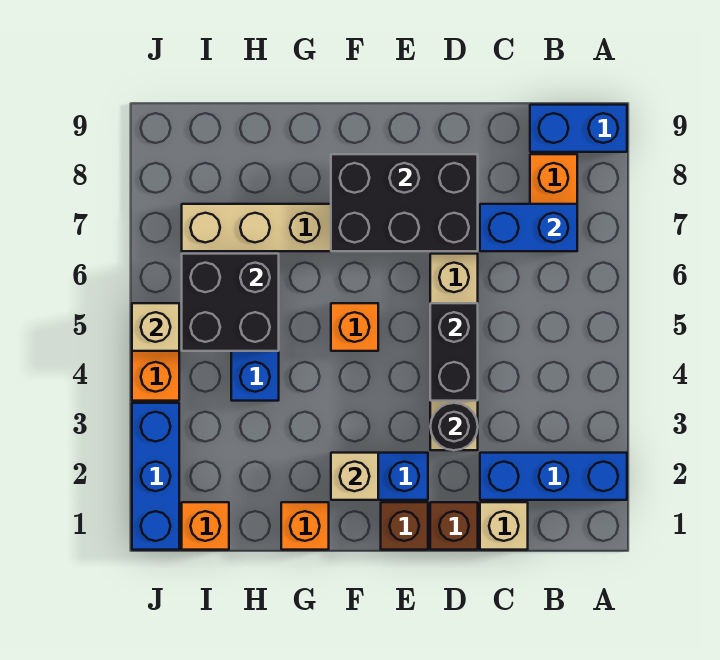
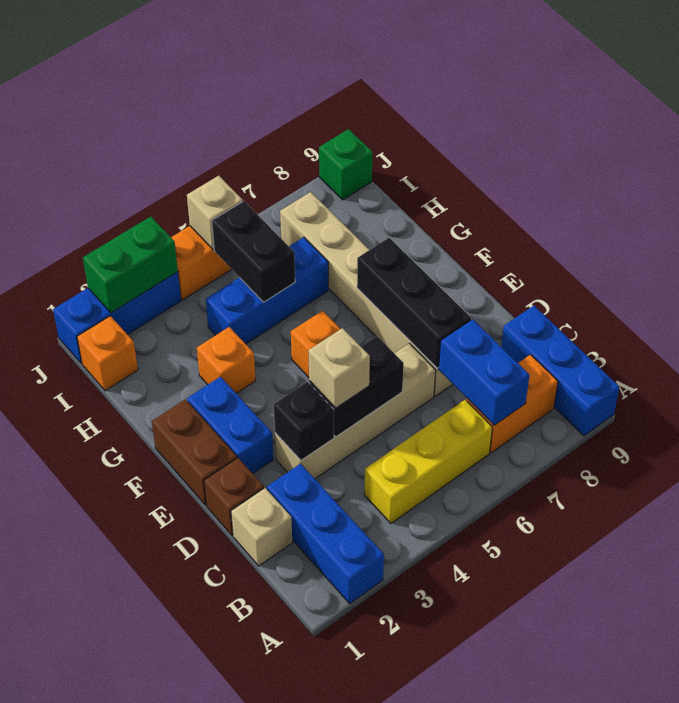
blue brick A9:B9 level 1 -> blue brick A9:C9 level 1
none -> yellow brick B4:B6 level 1
black round brick D3 level 2 -> black brick D3 level 2
black brick D7:F8 level 2 -> black brick D7:F7 level 2
brown brick E1 level 1 -> brown brick E1:F1 level 1
tan brick F2 level 2 -> tan brick D4 level 3
orange brick G1 level 1 -> orange brick G3 level 1
black brick H5:I6 level 2 -> black brick H5:I5 level 2
none -> green brick J2:J3 level 2
none -> green brick J9 level 1

